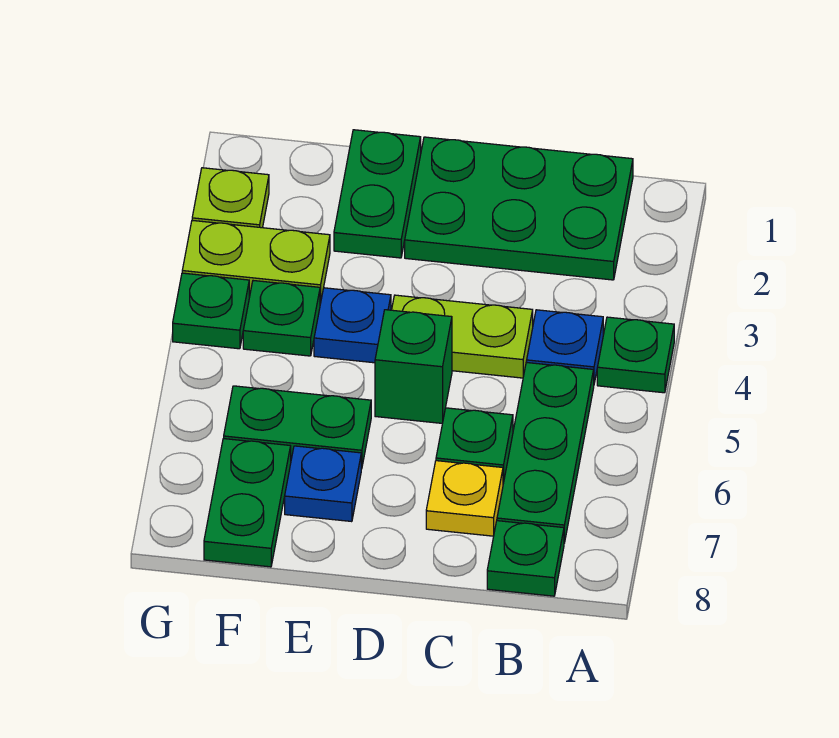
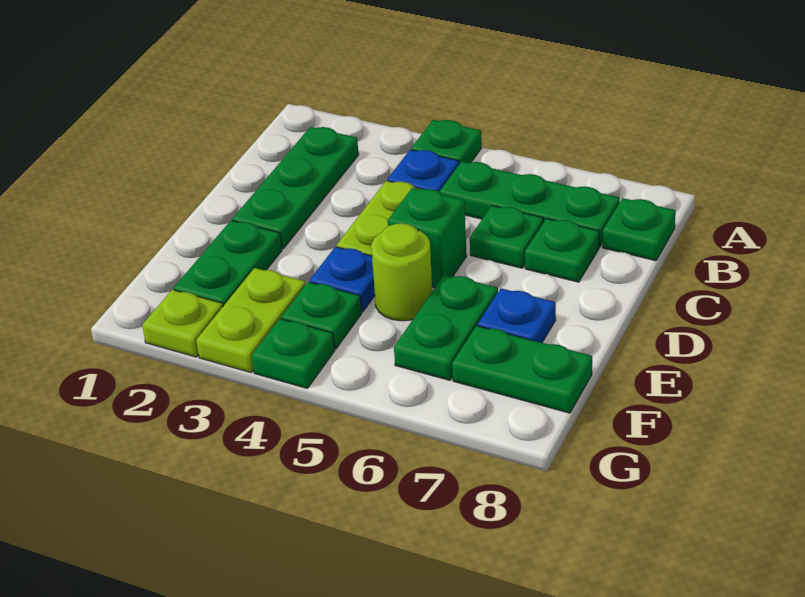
green plate B1:D2 level 1 -> green plate B2:D2 level 1
yellow plate C7 level 1 -> green plate C7 level 1
green plate E1:E2 level 1 -> green plate E2:F2 level 1
none -> lime round brick E5 level 1

